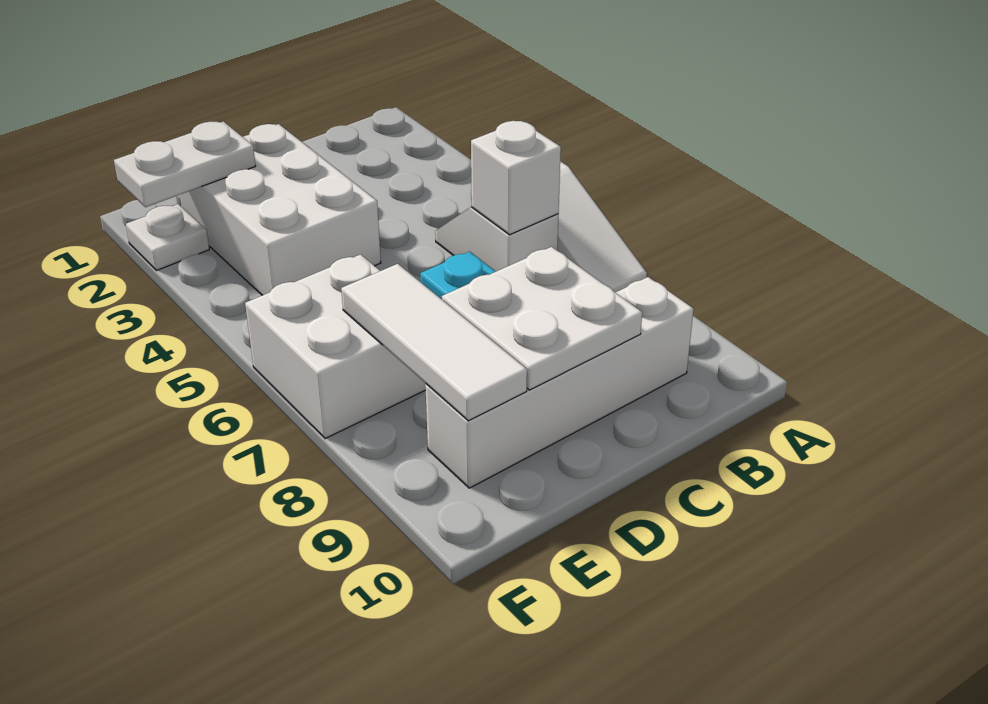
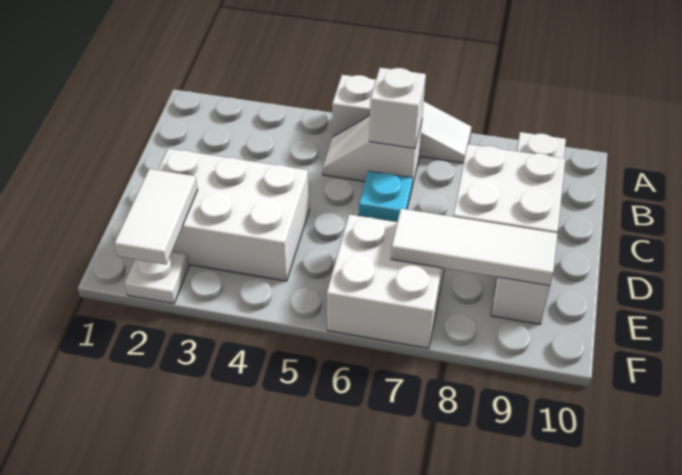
white plate E2:F2 level 2 -> white tile E2:F2 level 2

